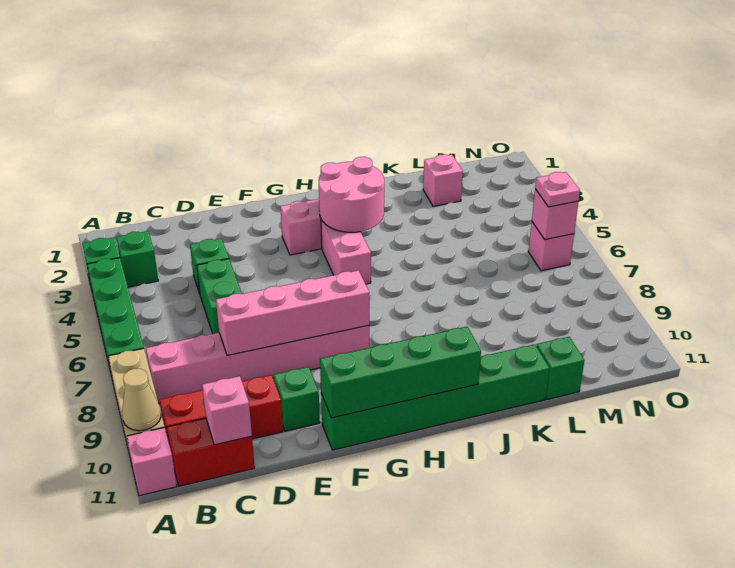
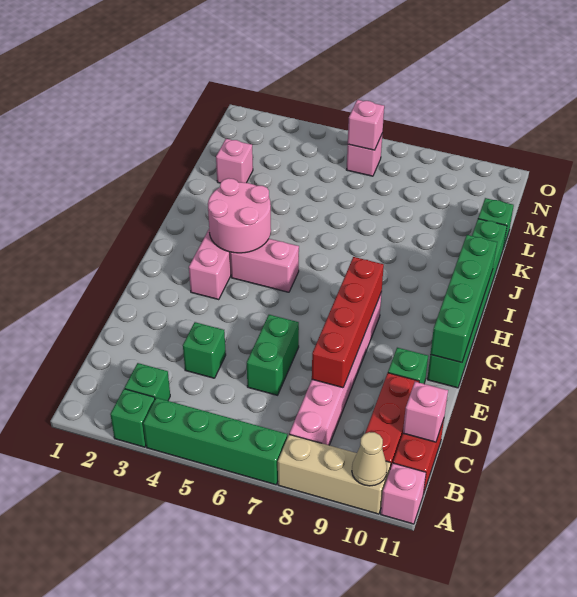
green brick D5:D6 level 1 -> green brick D6:E6 level 1
pink brick D8:G8 level 2 -> red brick D8:G8 level 2
pink plate N6 level 3 -> none

